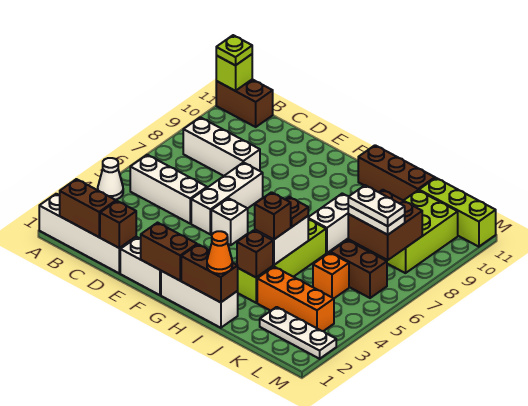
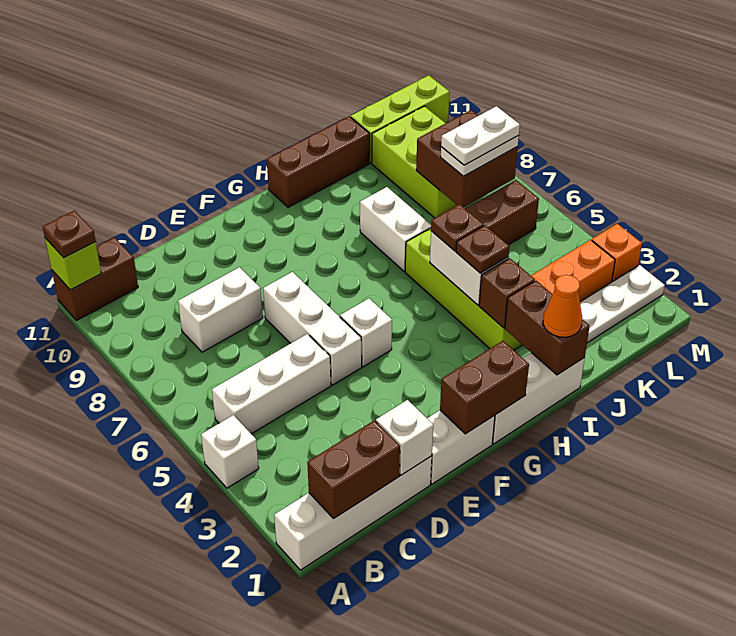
white cone A4 level 1 -> white brick A4 level 1
lime plate A11 level 3 -> brown plate A11 level 3
white brick B8:D8 level 1 -> white brick C8:D8 level 1
brown brick D1 level 2 -> white brick D1 level 2
brown brick H1:I1 level 2 -> brown brick I1:I2 level 2
brown brick I4 level 3 -> brown plate I4 level 3
orange brick K5 level 1 -> orange brick M3 level 1

